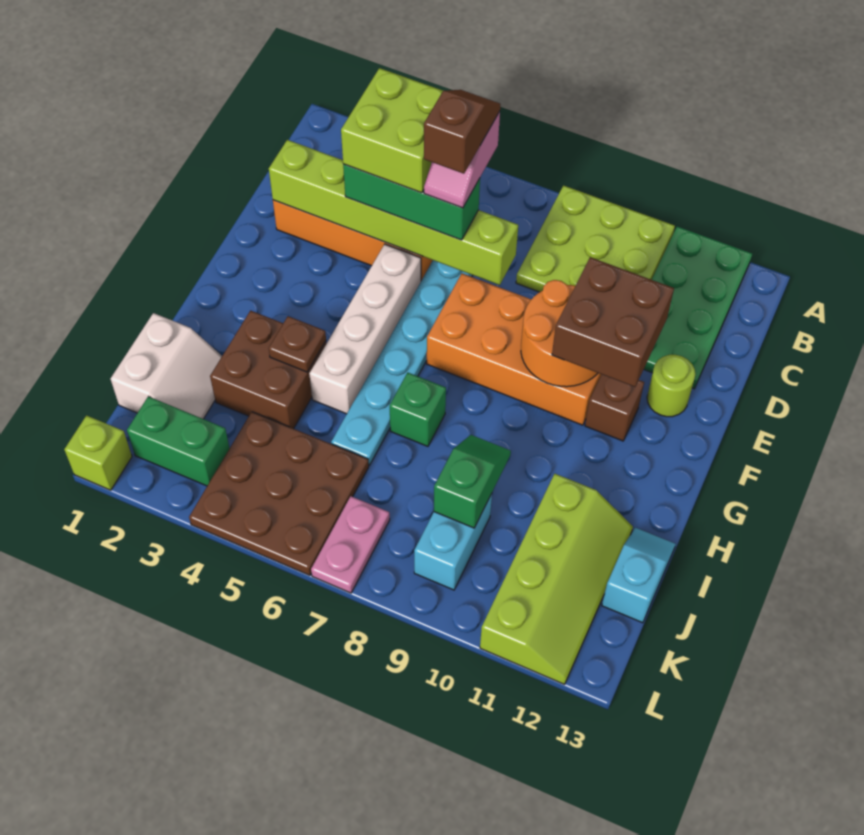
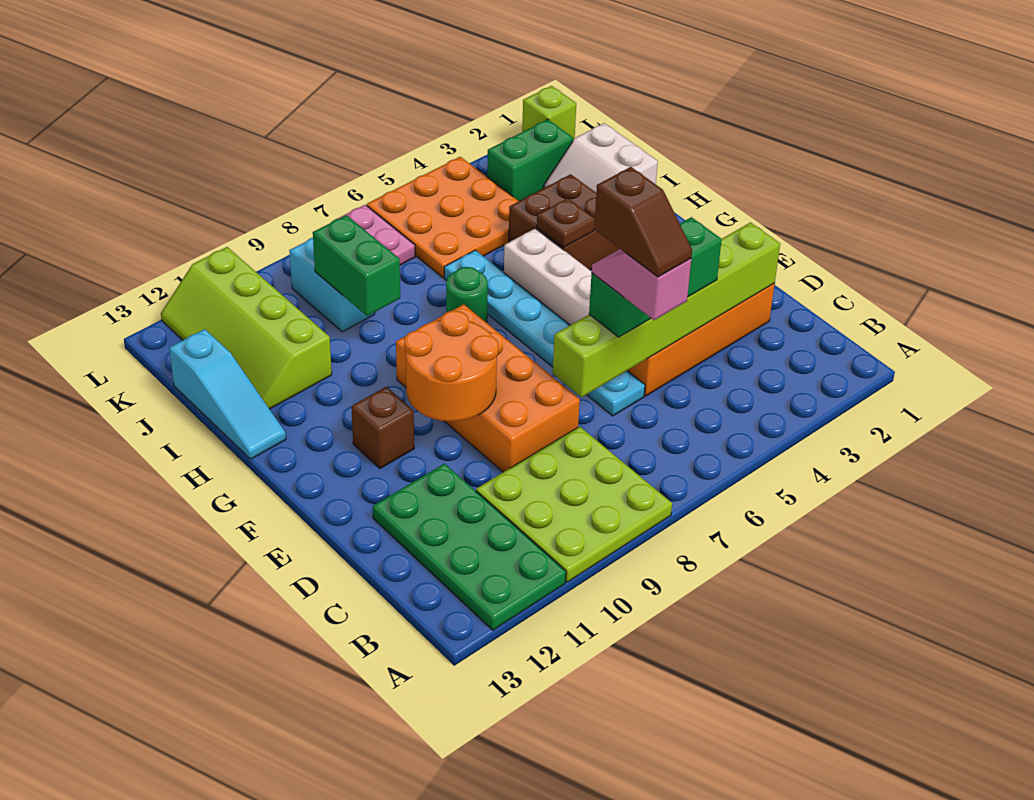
lime brick C4:D5 level 4 -> none
orange brick E7:F10 level 1 -> orange brick D8:G9 level 1
brown brick E10:F11 level 3 -> none
lime round brick E12 level 1 -> none
green brick H7 level 1 -> green round brick H7 level 1
green slope I9:J9 level 2 top J -> green brick I9:J9 level 2
cyan slope I13:J13 level 1 top J -> cyan slope H13:J13 level 1 top J
brown plate J4:L6 level 1 -> orange plate J4:L6 level 1

